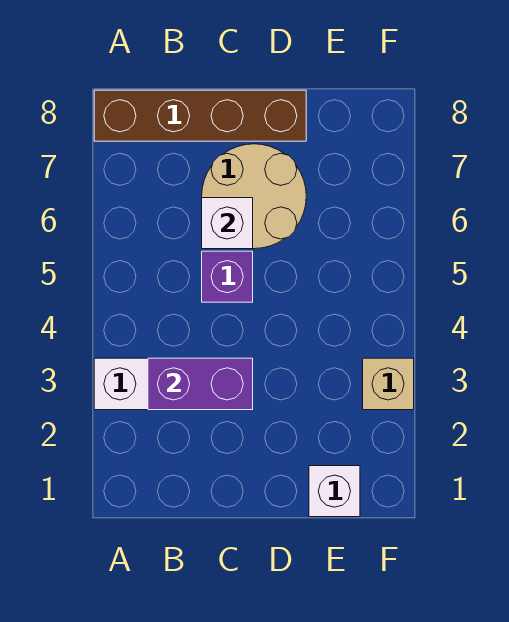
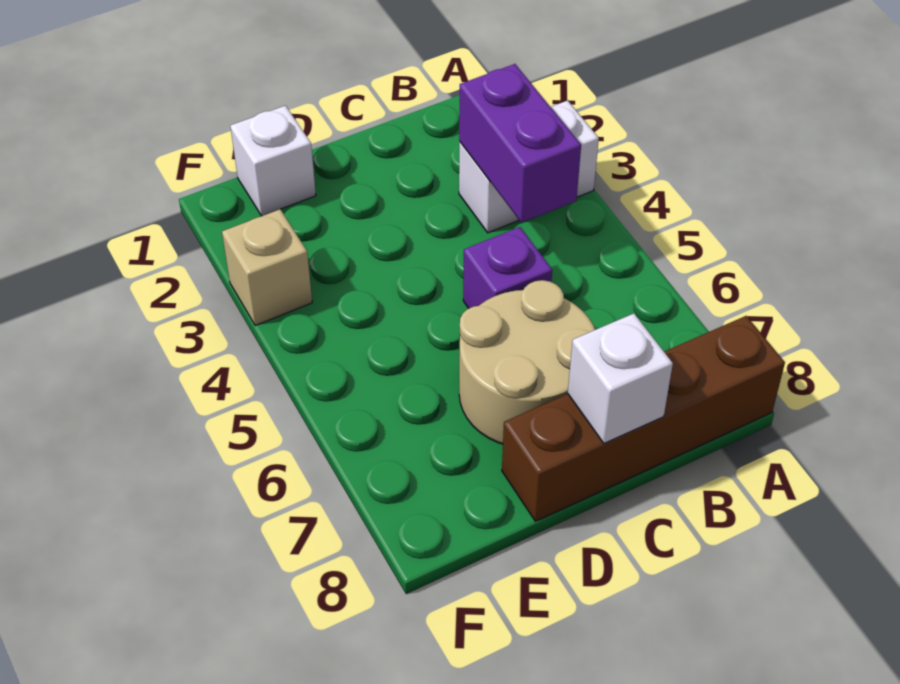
purple brick B3:C3 level 2 -> purple brick B3:B4 level 2
white brick C6 level 2 -> white brick C8 level 2

